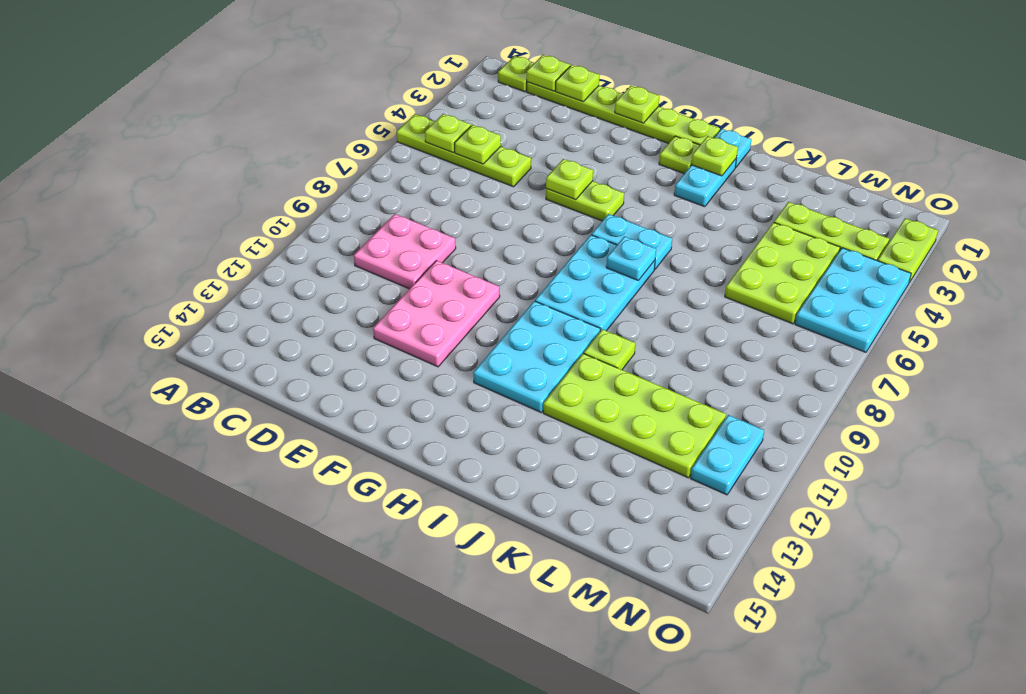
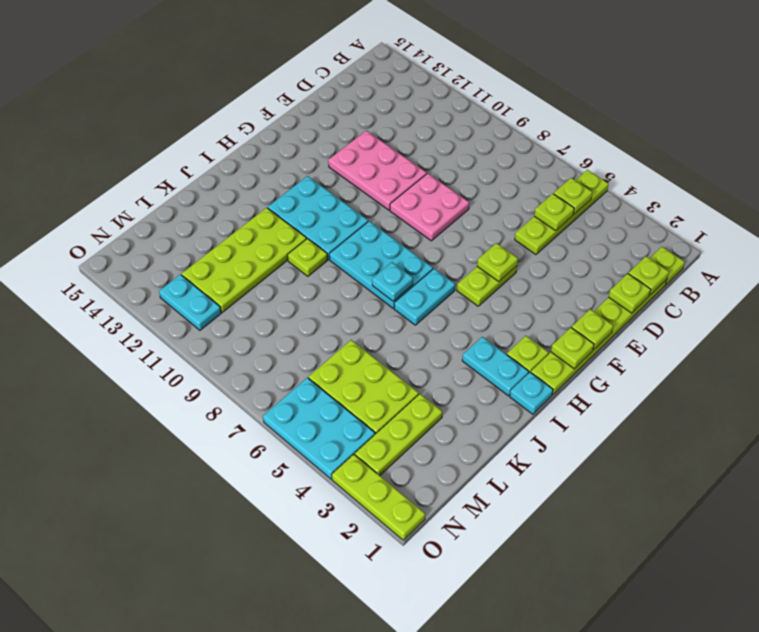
pink plate C9:D10 level 1 -> pink plate E8:F9 level 1
lime plate I2 level 2 -> lime plate G1 level 2
lime plate O2:O3 level 1 -> lime plate O1:O3 level 1

